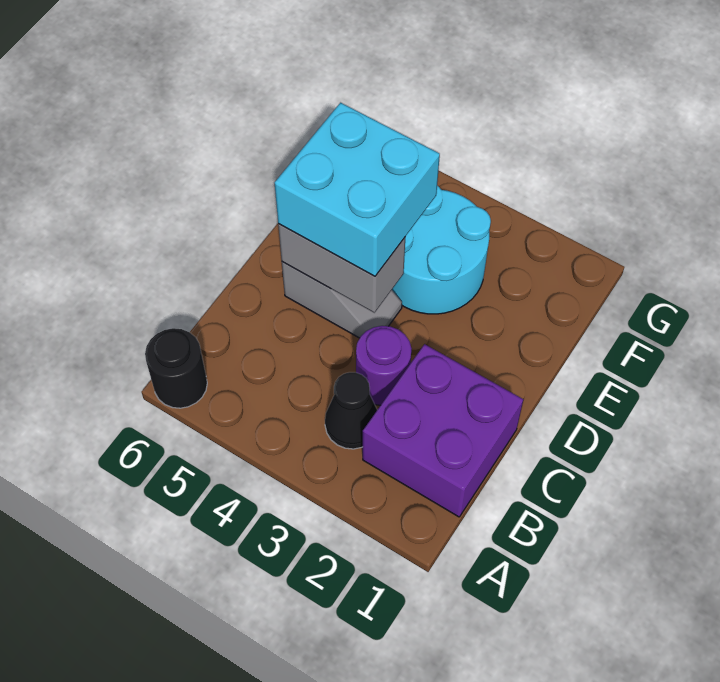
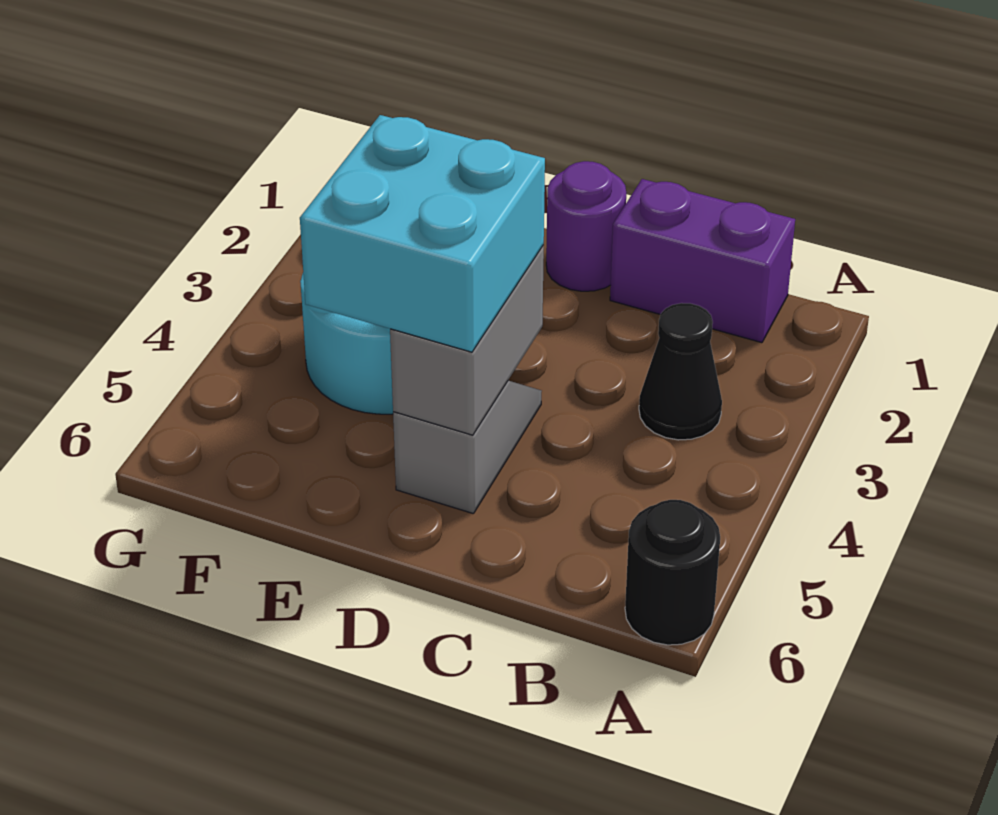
purple brick B1:C2 level 1 -> purple brick B1:C1 level 1
purple round brick C3 level 1 -> purple round brick D1 level 1

